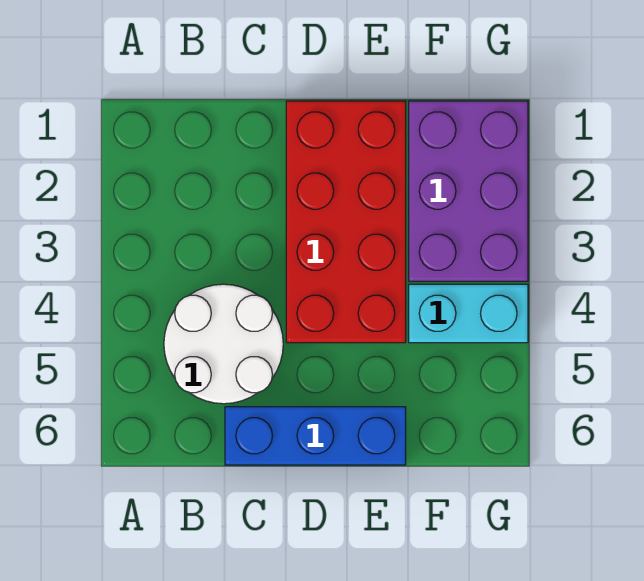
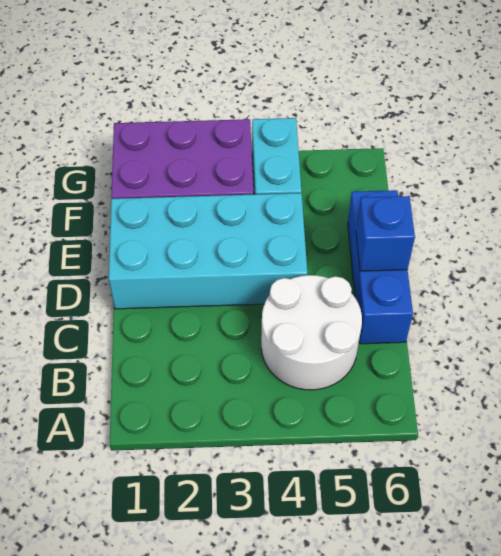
red brick D1:E4 level 1 -> cyan brick D1:E4 level 1
none -> blue brick D6 level 2

